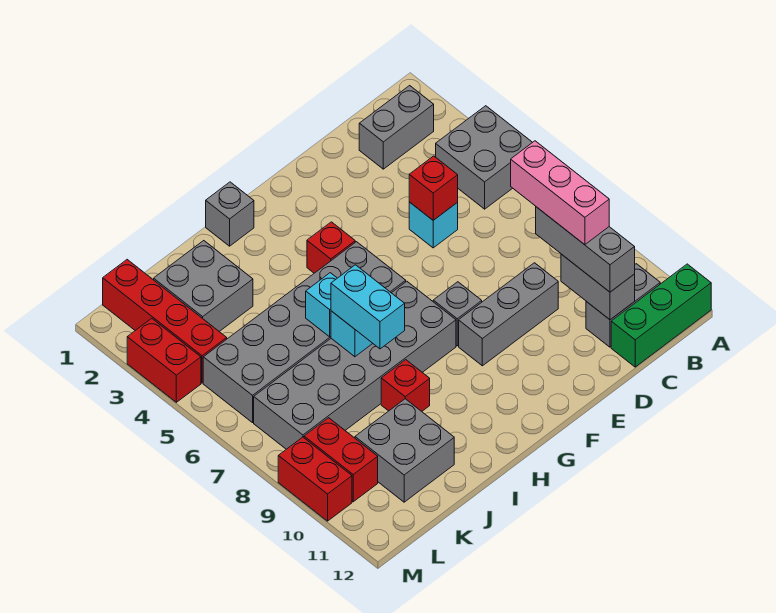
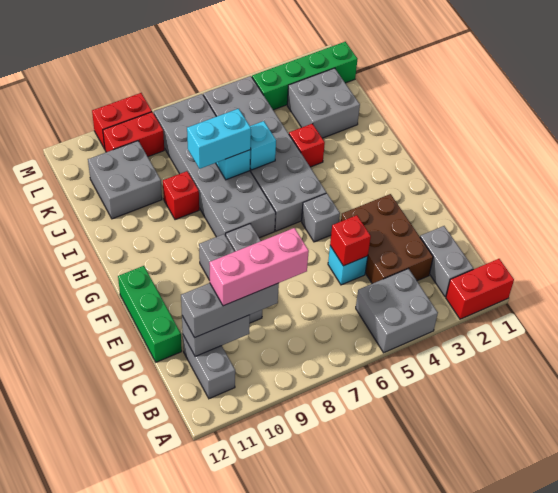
green brick A12:C12 level 1 -> green brick D12:F12 level 1
none -> brown brick C3:E4 level 1
red brick G4 level 1 -> red brick I4 level 1
grey brick H1 level 1 -> grey brick F5 level 1
red brick L1:L4 level 1 -> green brick L1:L4 level 1
red brick M3:M4 level 1 -> red brick A1:A2 level 1

